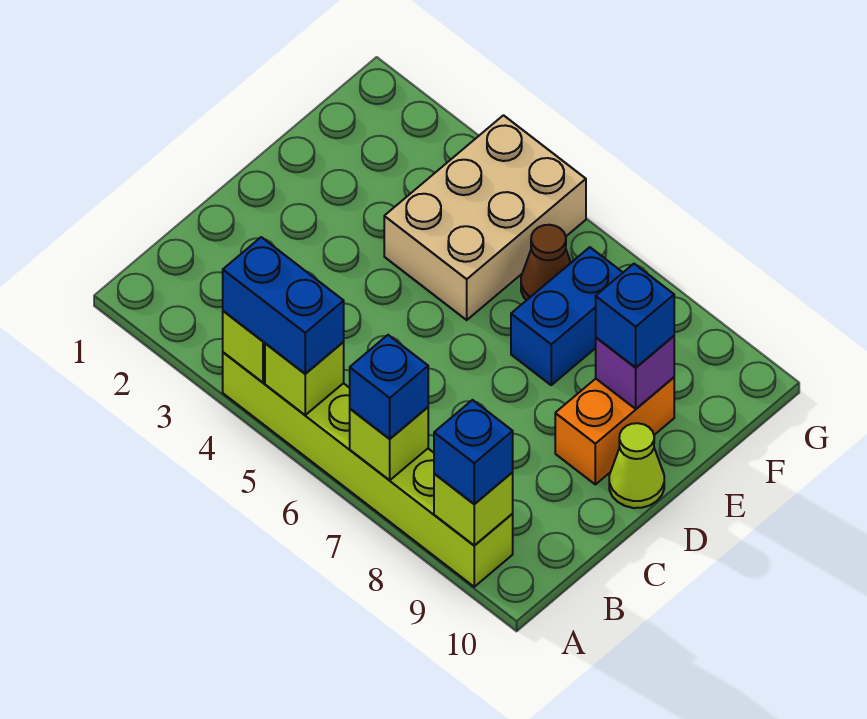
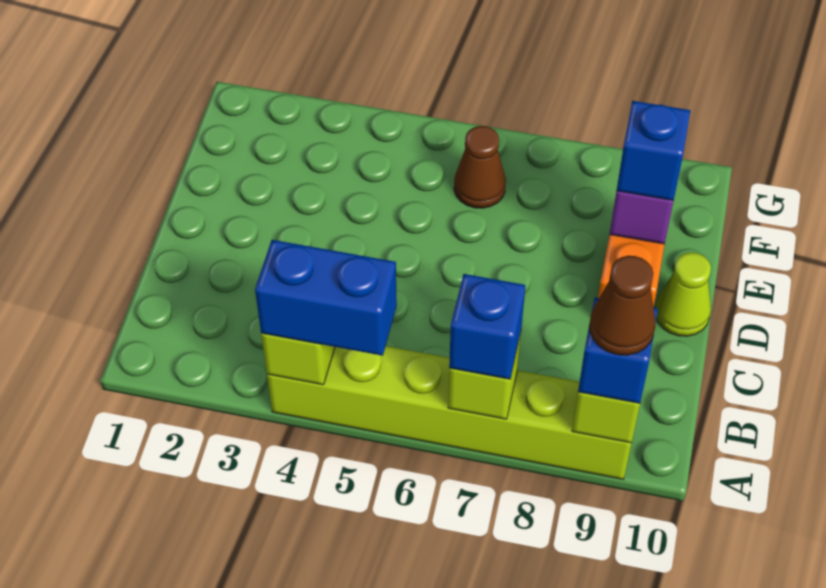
lime brick A5 level 2 -> none
none -> brown cone A9 level 4
tan brick E4:G5 level 1 -> none
blue brick E7:F7 level 1 -> none

